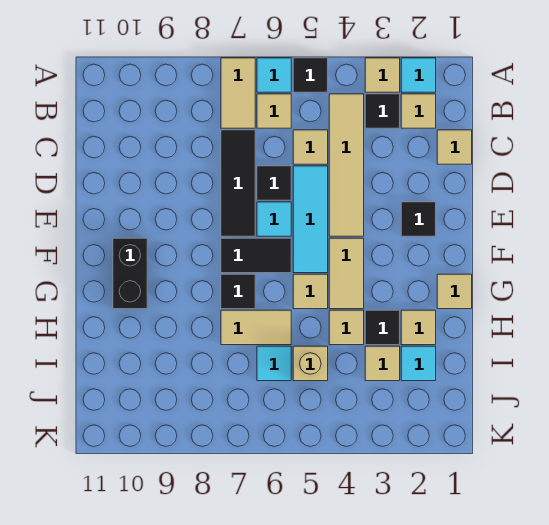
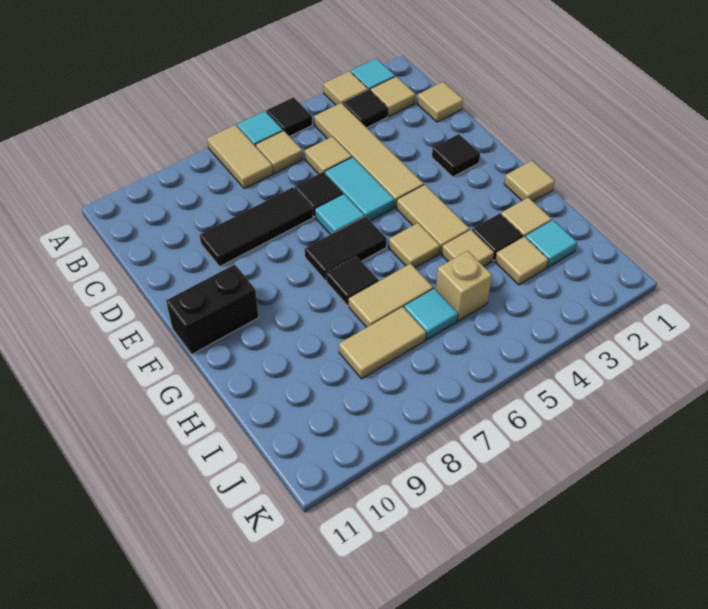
black tile C7:E7 level 1 -> black tile D7:D9 level 1
cyan tile D5:F5 level 1 -> cyan tile D5:E5 level 1
black brick F10:G10 level 1 -> black brick F10:F11 level 1
none -> tan tile I7:I8 level 1

